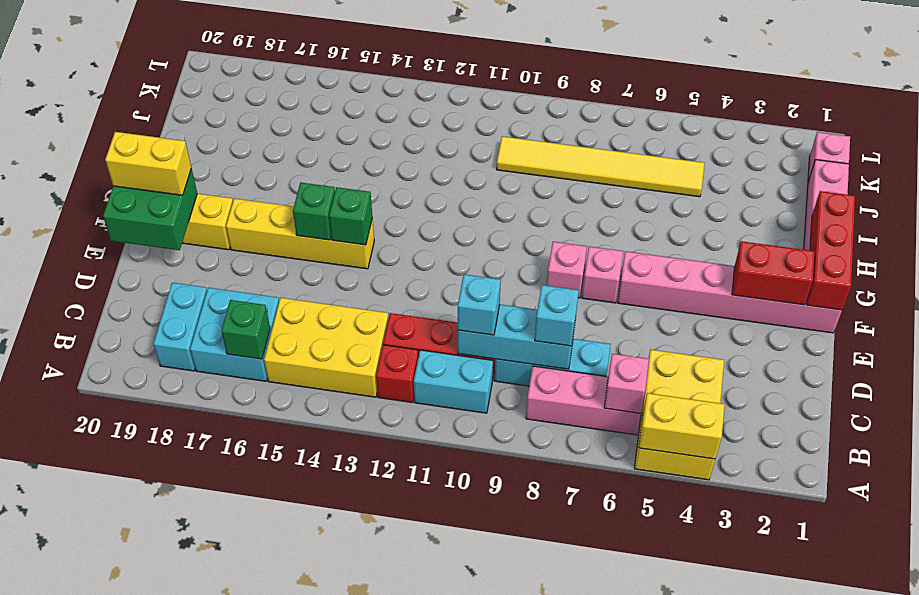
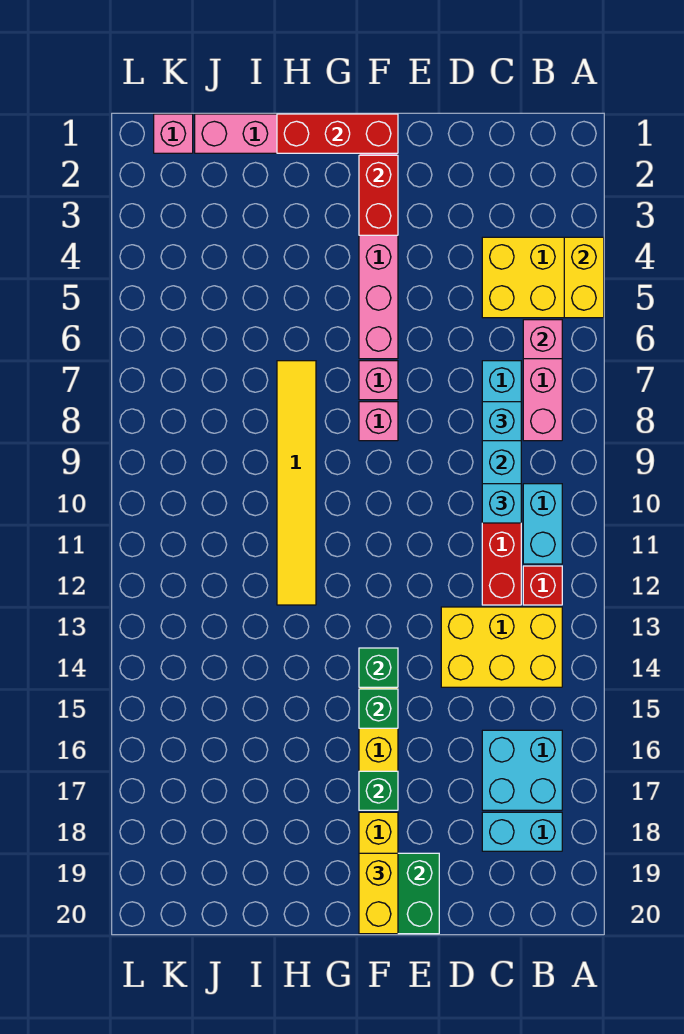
yellow brick B13:C15 level 1 -> yellow brick B13:D14 level 1
green brick B16 level 2 -> green brick F17 level 2
yellow tile J5:J10 level 1 -> yellow tile H7:H12 level 1

